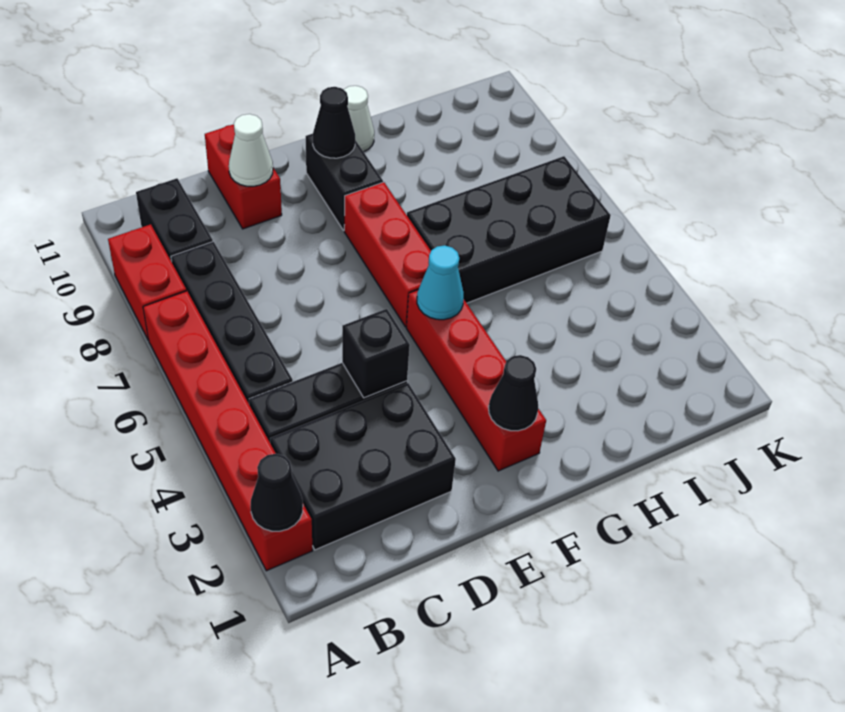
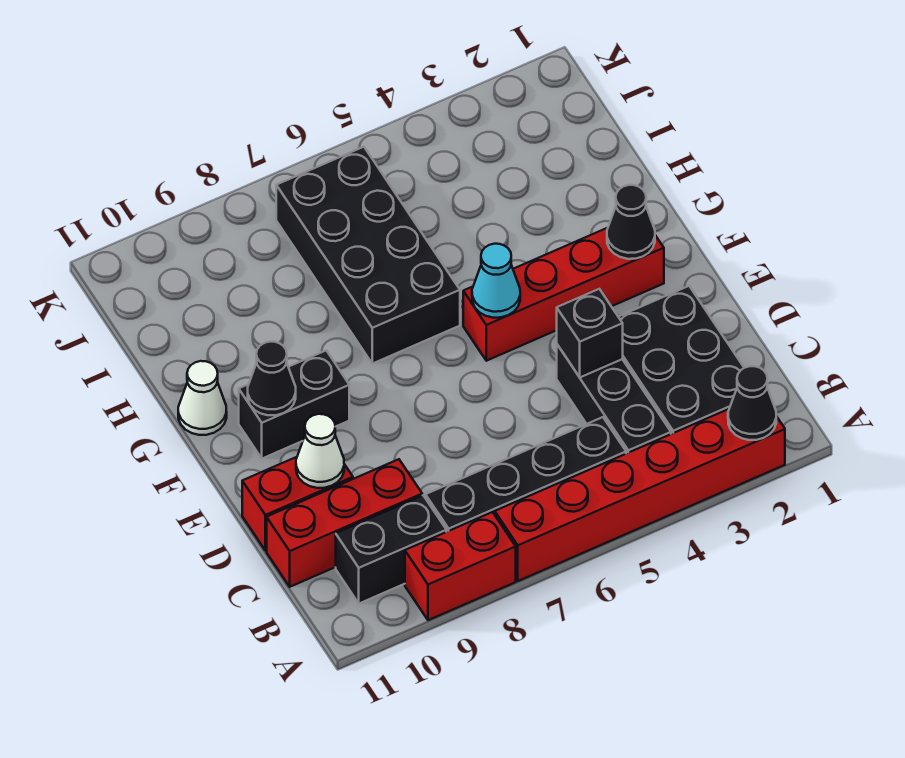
red brick F6:F8 level 1 -> red brick C9:C11 level 1

